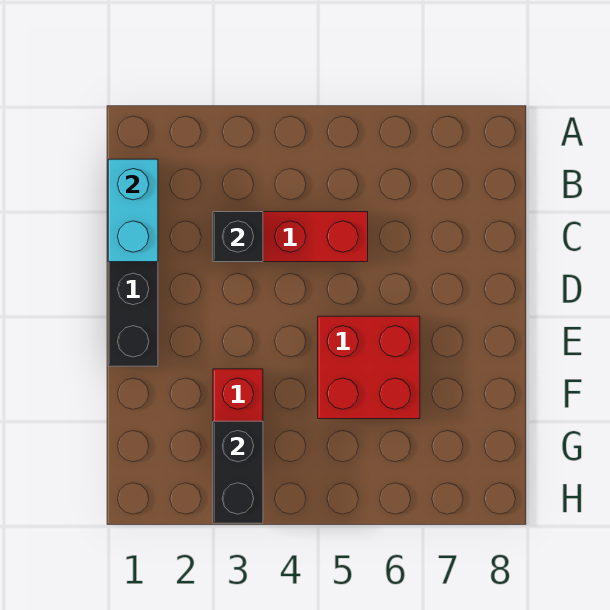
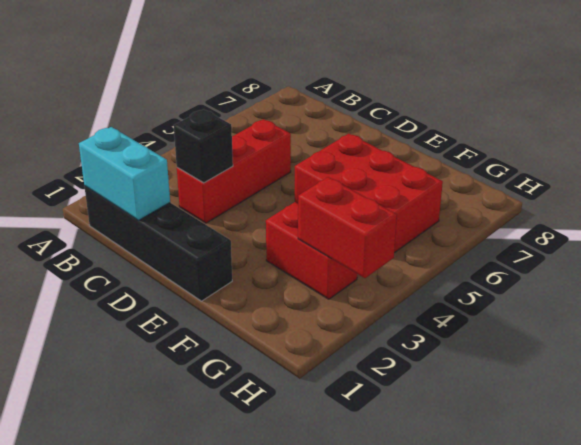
red brick E5:F6 level 1 -> red brick E5:G6 level 1
black brick G3:H3 level 2 -> red brick G3:H3 level 2

